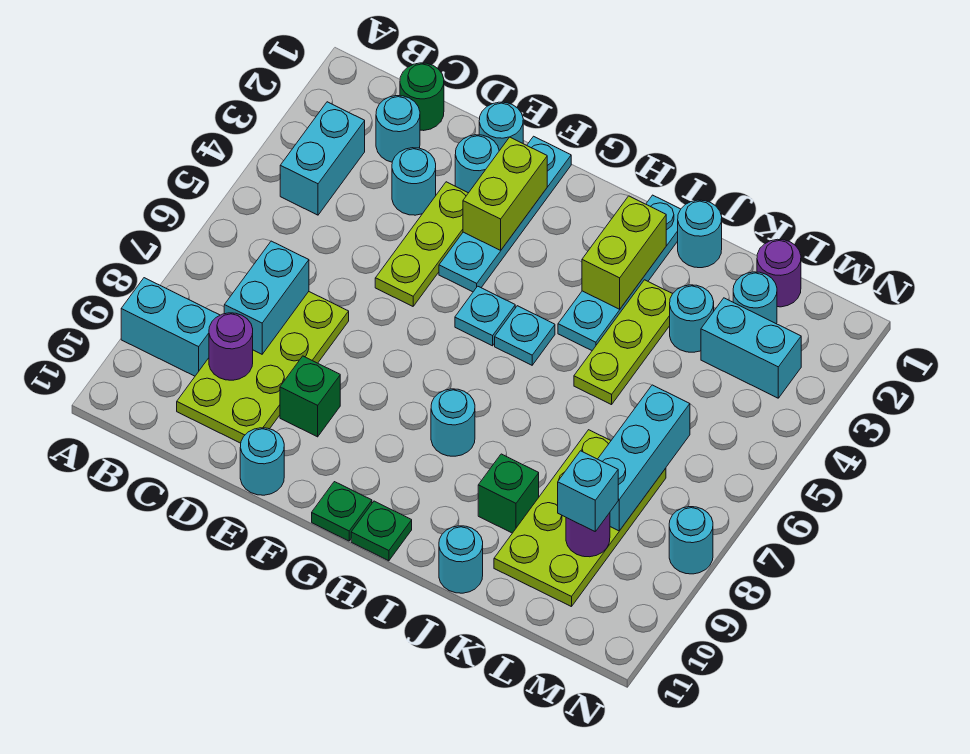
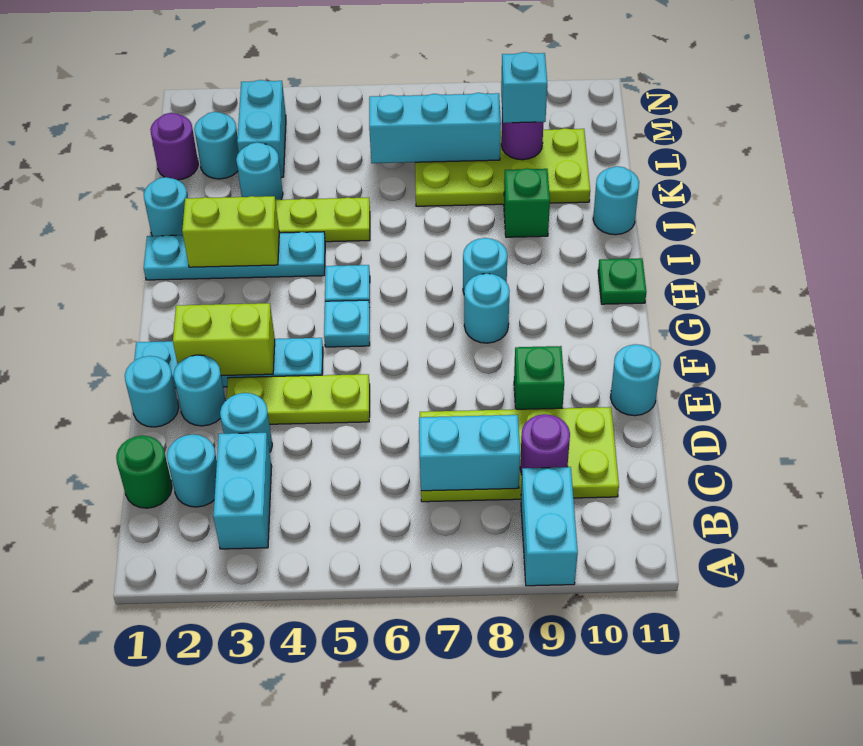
cyan brick B3:B4 level 1 -> cyan brick B3:C3 level 1
green plate G11 level 1 -> none
cyan round brick N8 level 1 -> cyan round brick G8 level 1

